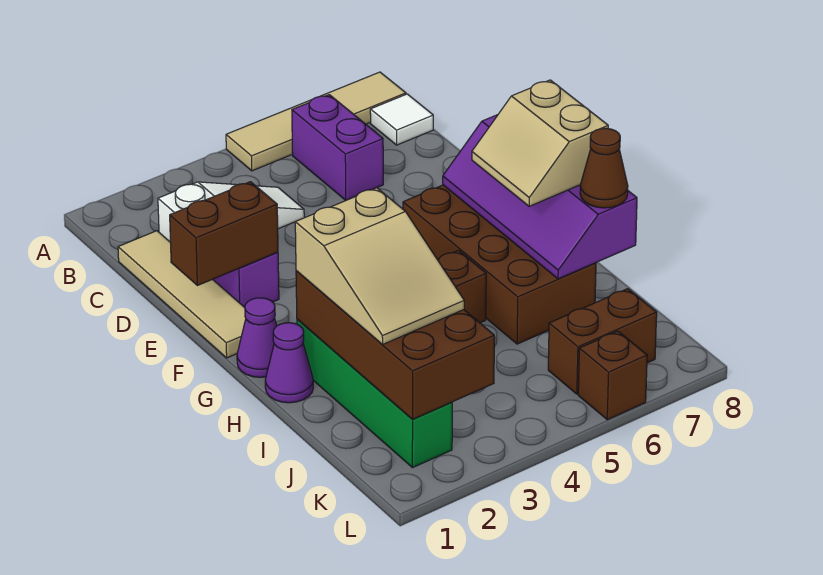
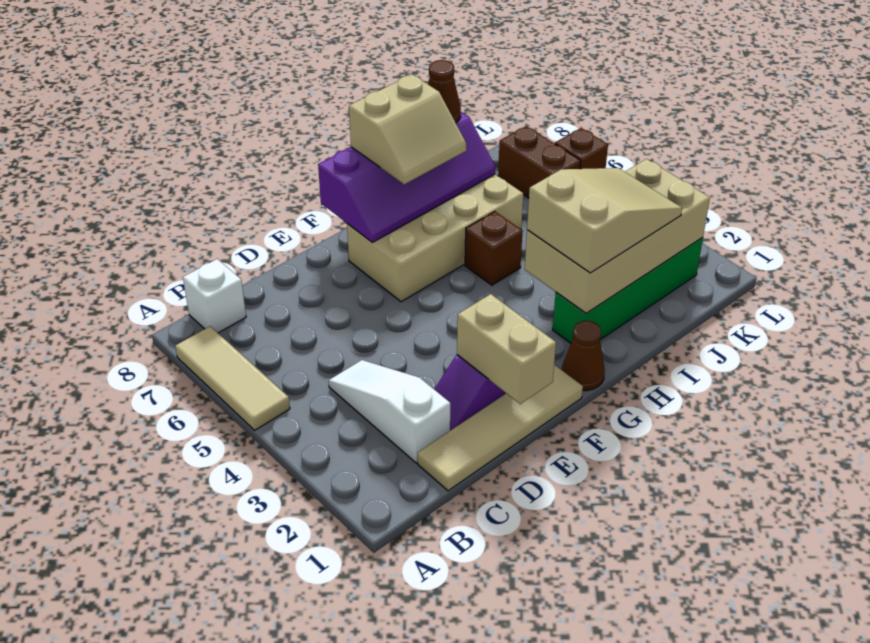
tan tile A5:A8 level 1 -> tan tile A5:A7 level 1
purple brick B6:C6 level 1 -> none
white tile B8 level 1 -> white brick B8 level 1
brown brick E1:E2 level 2 -> tan brick E1:E2 level 2
brown brick F6:I7 level 1 -> tan brick F6:I7 level 1
purple cone G1 level 1 -> brown cone G1 level 1
purple cone H1 level 1 -> none
brown brick H2:K3 level 2 -> tan brick H2:K3 level 2

